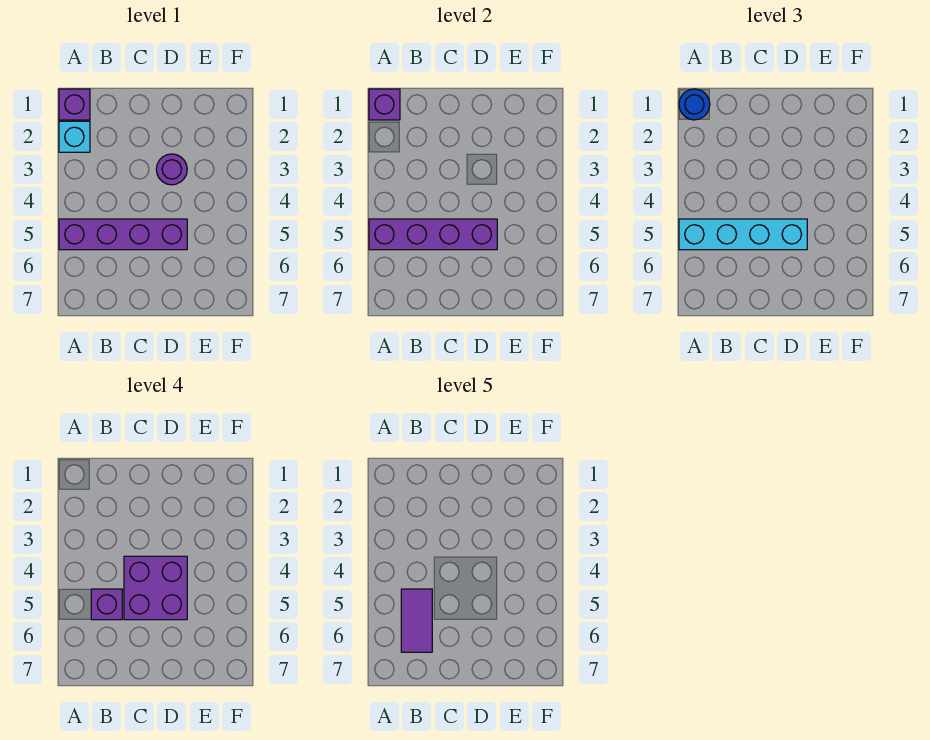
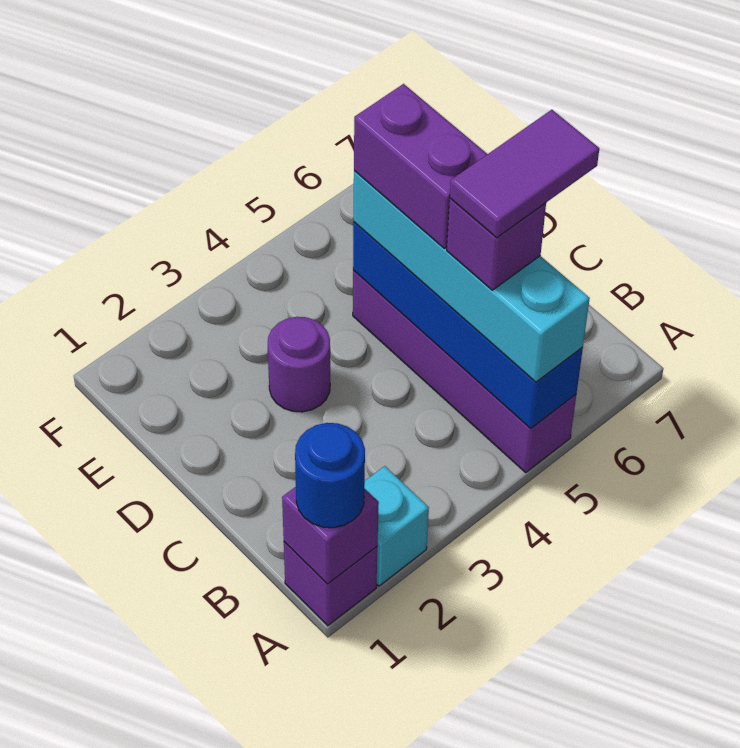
purple brick A5:D5 level 2 -> blue brick A5:D5 level 2
purple brick C4:D5 level 4 -> purple brick C5:D5 level 4

